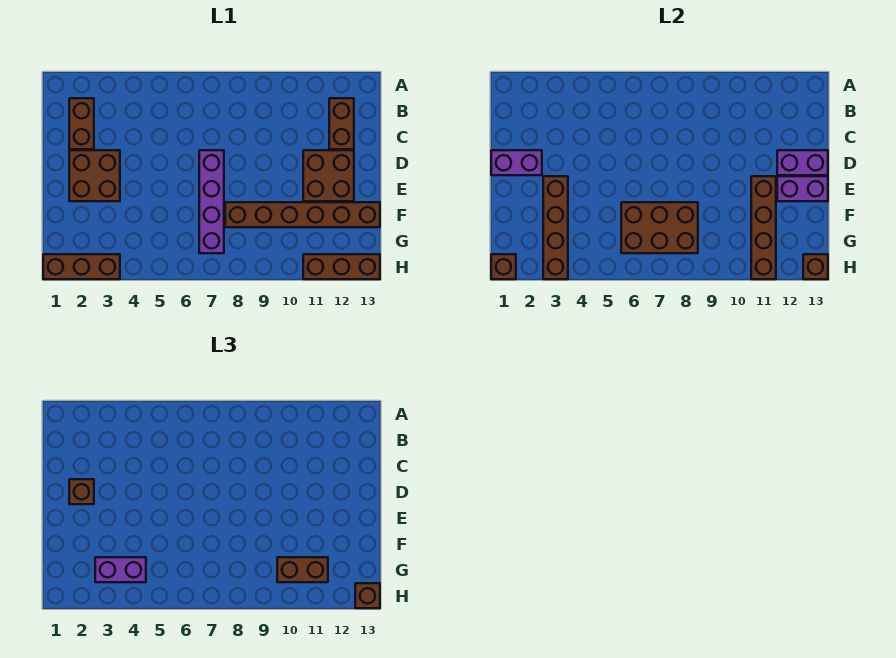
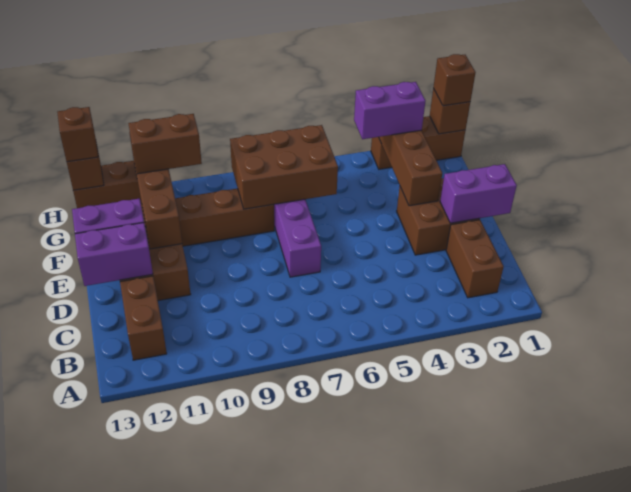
brown brick D2 level 3 -> brown brick H1 level 3

